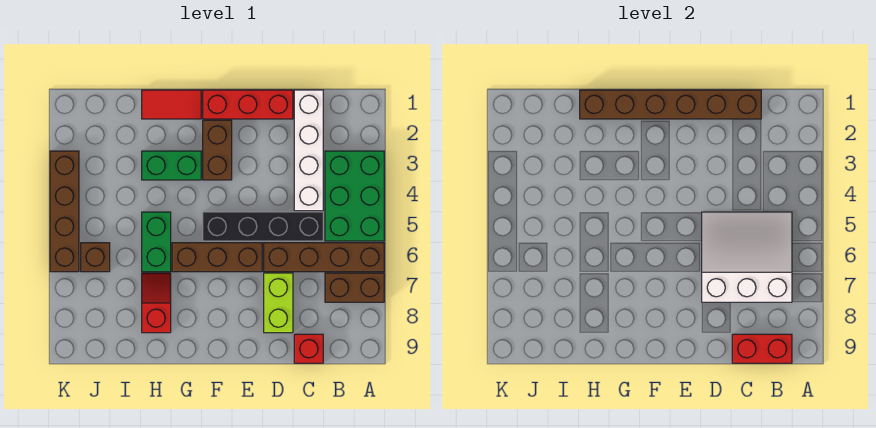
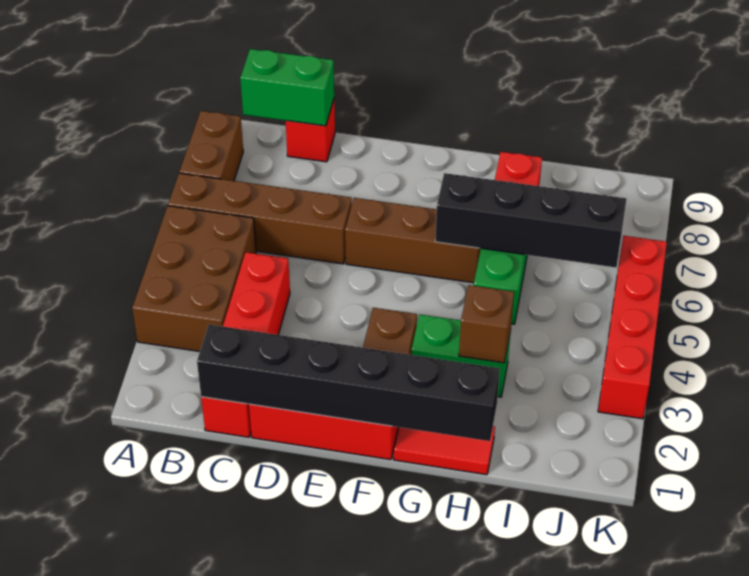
green brick A3:B5 level 1 -> brown brick A3:B5 level 1
brown brick A7:B7 level 1 -> brown brick A7:A8 level 1
white slope B5:D7 level 2 top 7 -> none
red brick B9:C9 level 2 -> green brick B9:C9 level 2
white brick C1:C4 level 1 -> red brick C1:C4 level 1
brown brick C1:H1 level 2 -> black brick C1:H1 level 2
black brick C5:F5 level 1 -> black brick G6:J6 level 2
lime brick D7:D8 level 1 -> none
brown brick J6 level 1 -> brown brick H3 level 2
brown brick K3:K6 level 1 -> red brick K3:K6 level 1

